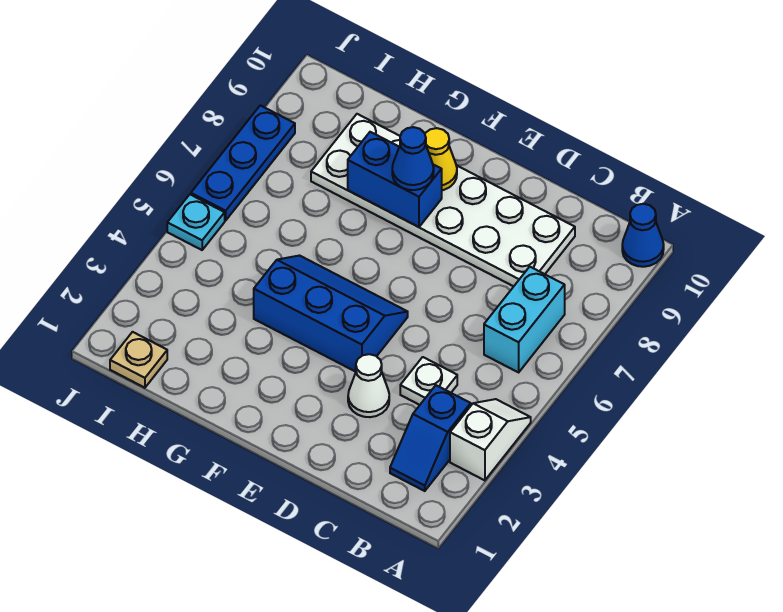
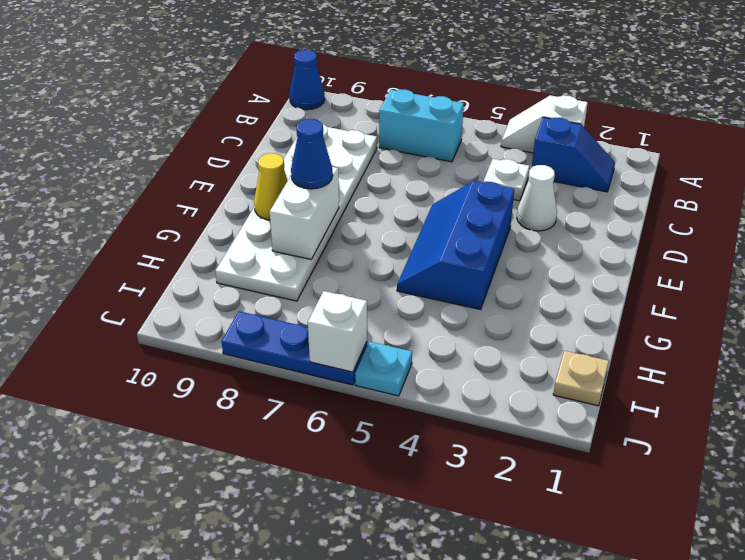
blue brick F8:G8 level 2 -> white brick F8:G8 level 2
none -> white brick J6 level 2

